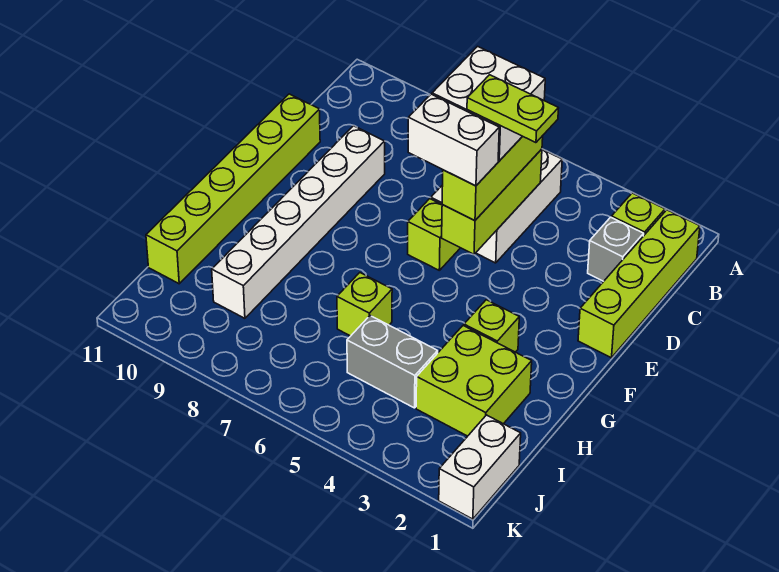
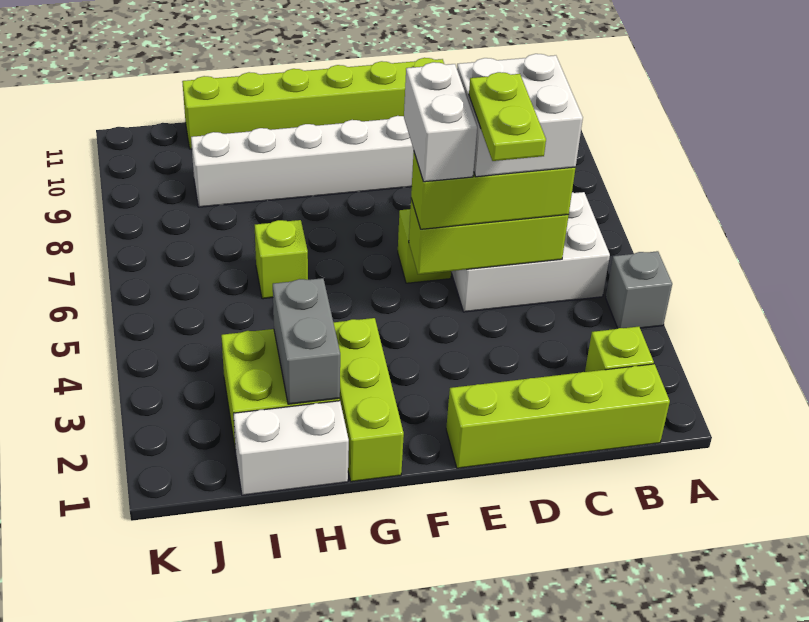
grey brick C2 level 1 -> grey brick A4 level 1
lime brick G3 level 1 -> lime brick G1:G3 level 1
grey brick I4:I5 level 1 -> grey brick H2:H3 level 2
white brick J1:K1 level 1 -> white brick H1:I1 level 1

